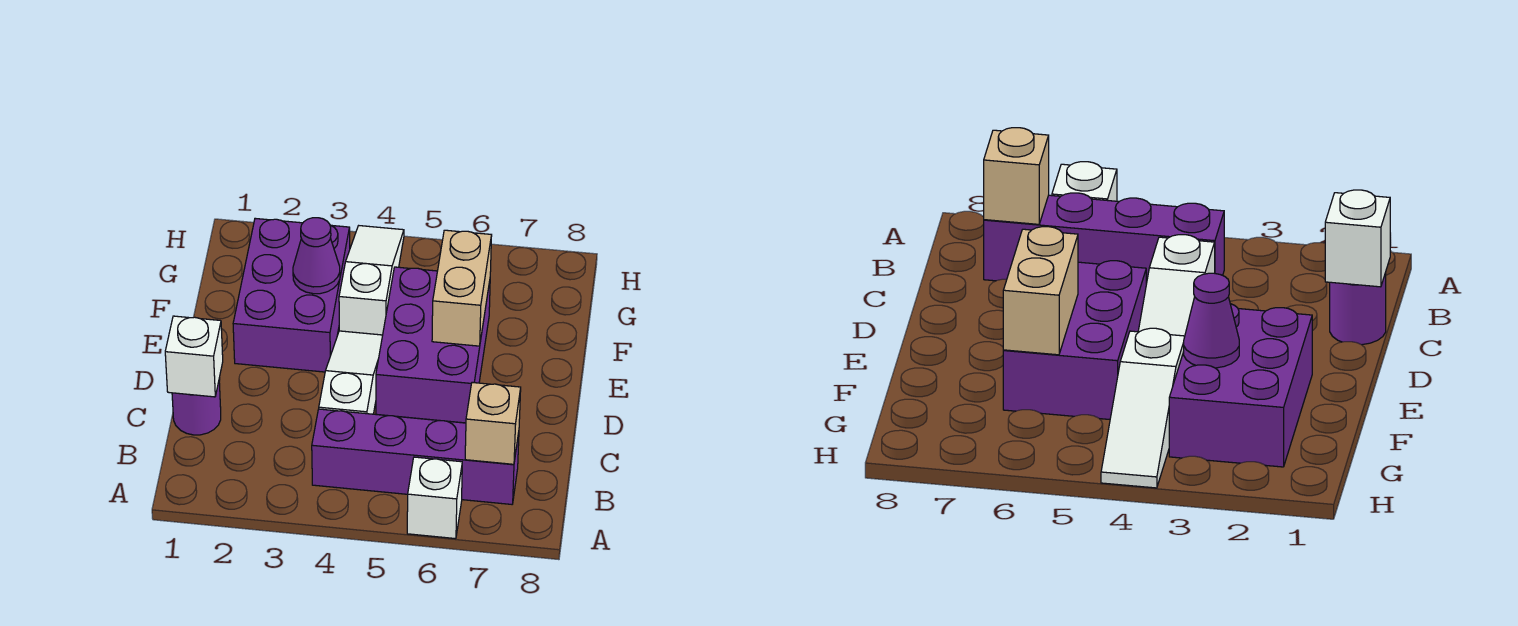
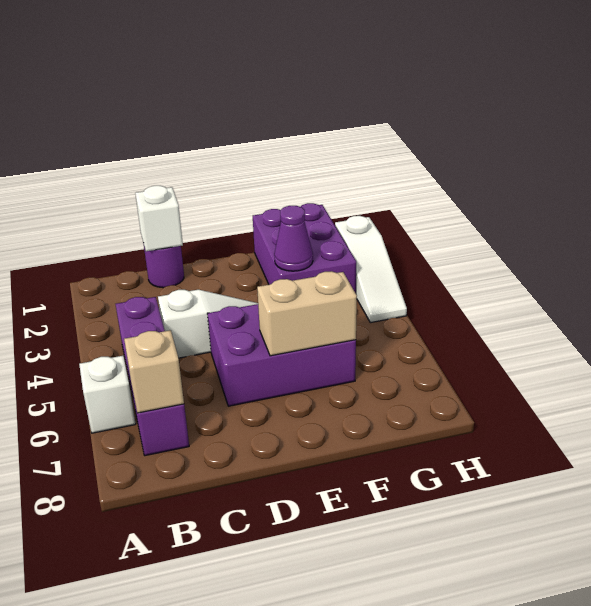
purple brick E2:G3 level 1 -> purple brick F1:G3 level 1
white slope F4:H4 level 1 top F -> white slope H2:H4 level 1 top 2

